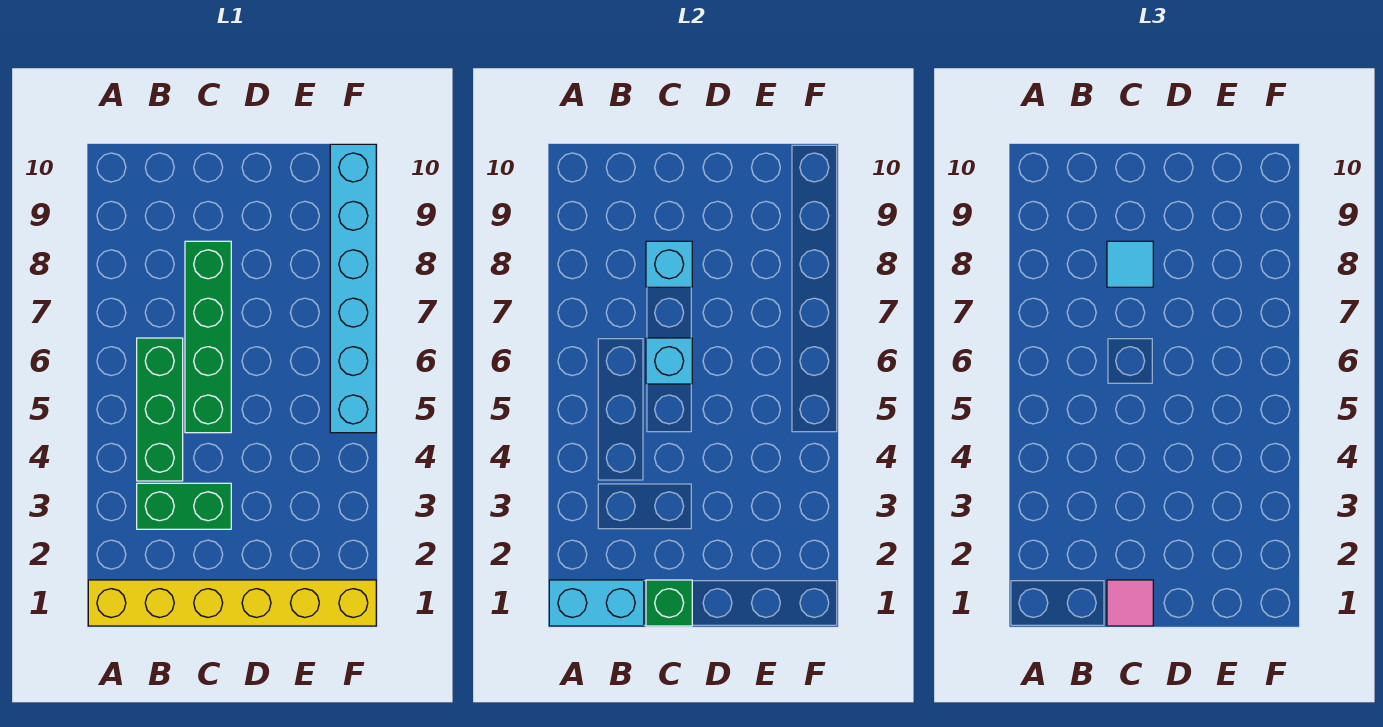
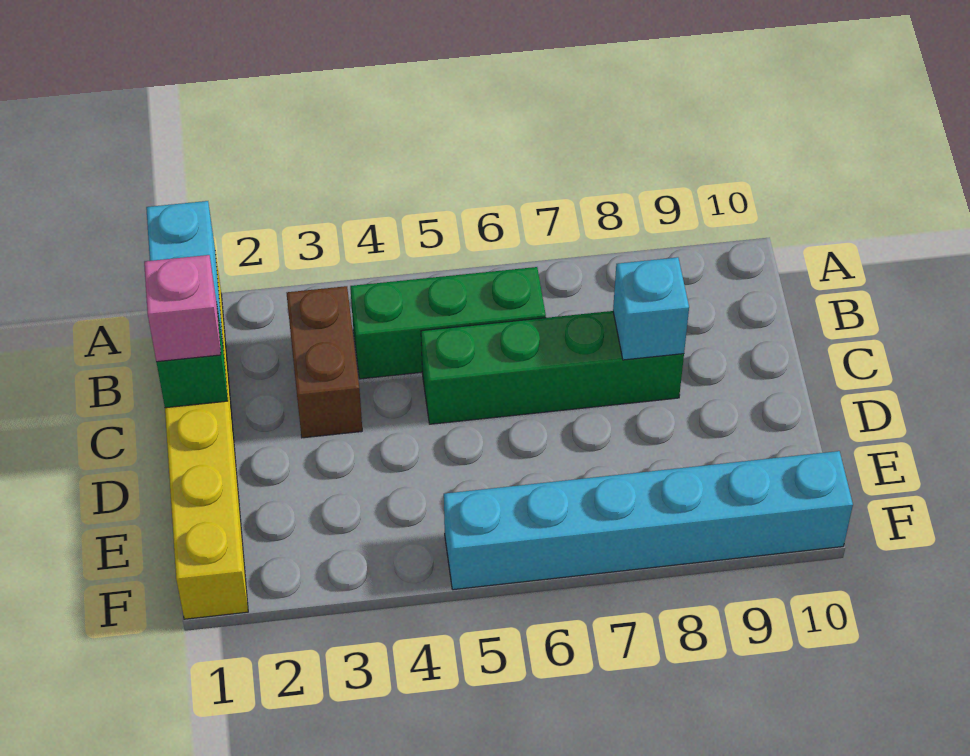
green brick B3:C3 level 1 -> brown brick B3:C3 level 1
pink tile C1 level 3 -> pink brick C1 level 3
cyan brick C6 level 2 -> none
cyan tile C8 level 3 -> none

